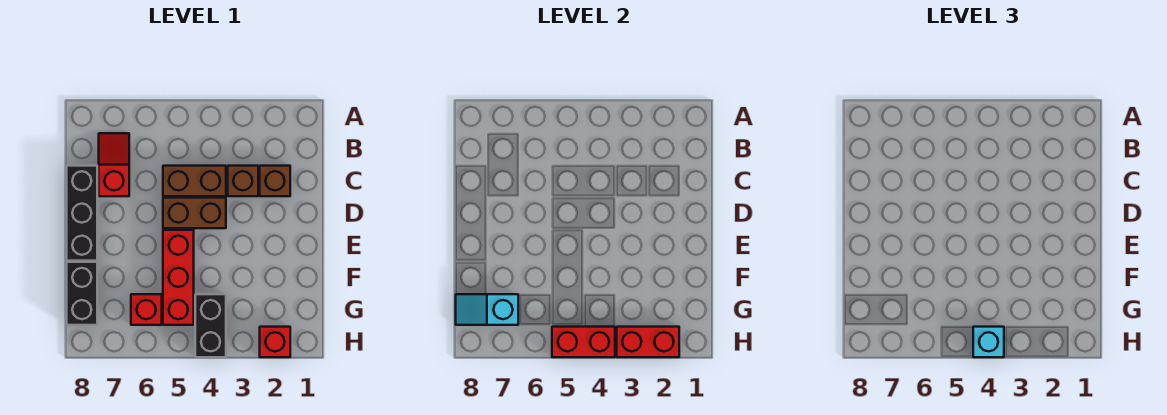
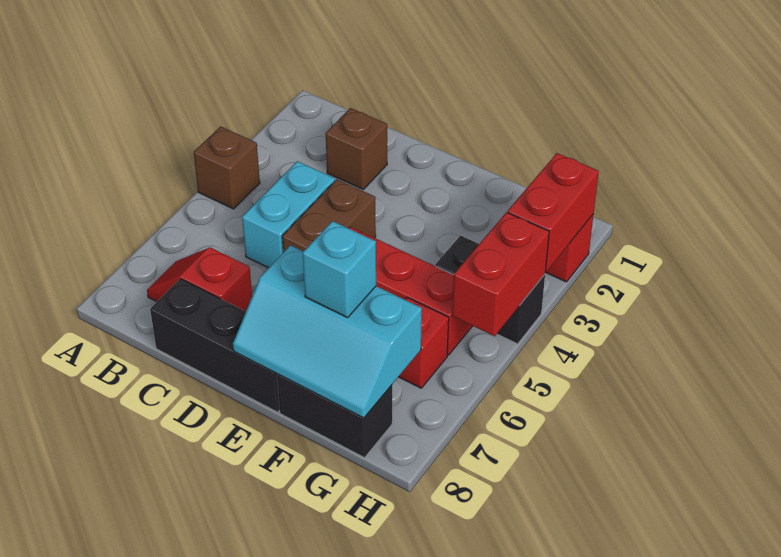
brown brick C3 level 1 -> brown brick A4 level 1
brown brick C4:C5 level 1 -> cyan brick C4:C5 level 1
cyan slope G7:G8 level 2 top 7 -> cyan slope E7:G8 level 2 top 7
cyan brick H4 level 3 -> cyan brick F7 level 3

